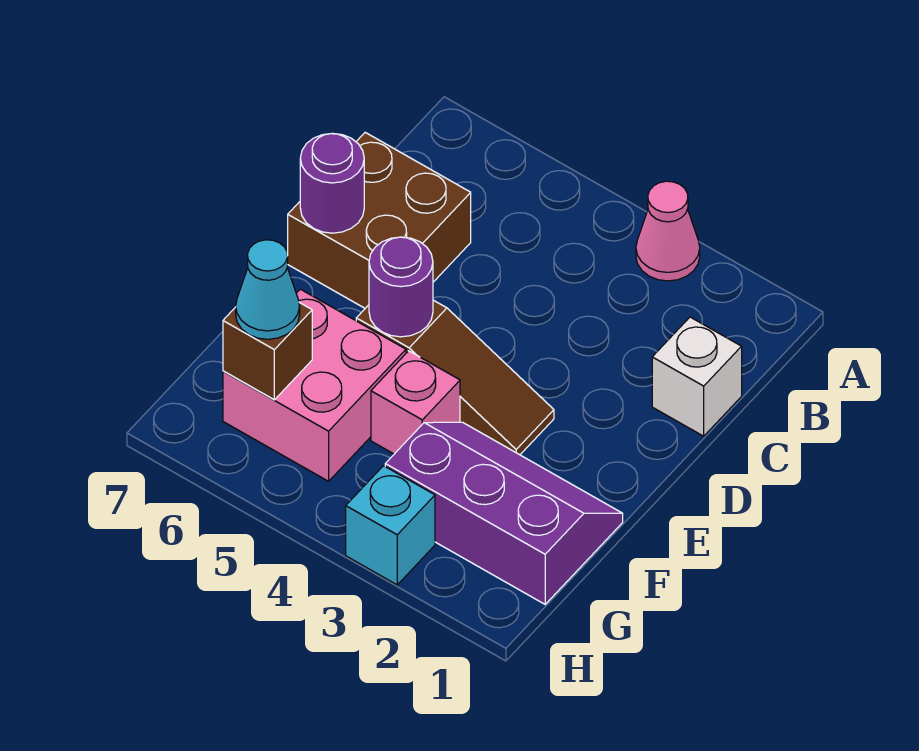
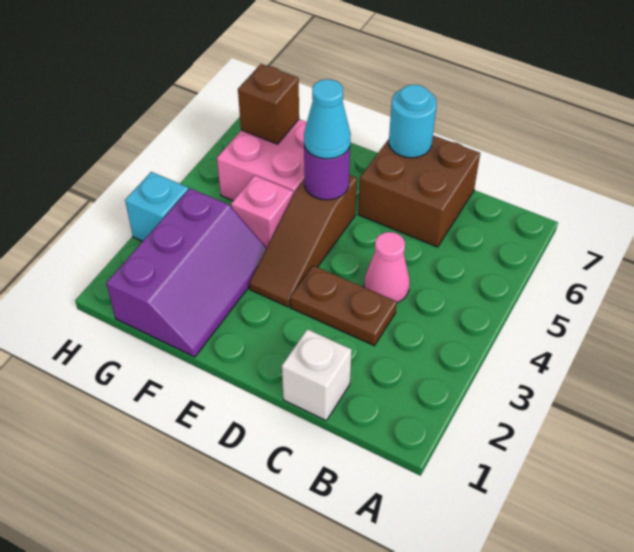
pink cone A3 level 1 -> pink cone C4 level 1
none -> brown plate C3:D3 level 1
purple round brick D7 level 2 -> cyan round brick D7 level 2
cyan cone G6 level 3 -> cyan cone E5 level 3

